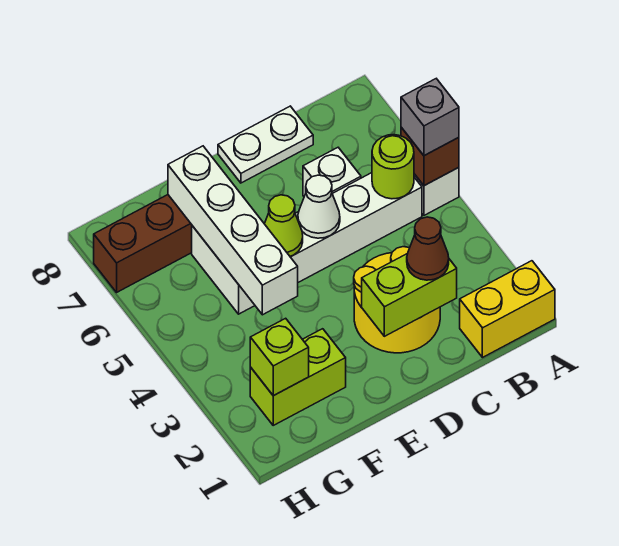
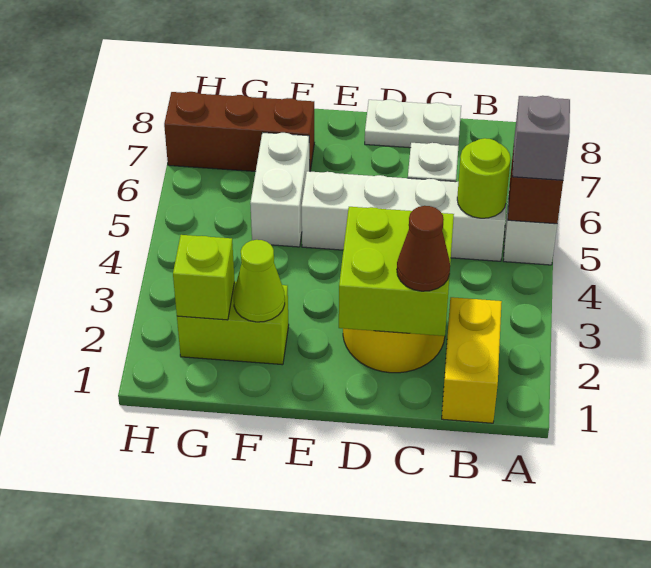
yellow brick A1:B1 level 1 -> yellow brick B1:B2 level 1
lime brick C2:D2 level 2 -> lime brick C2:D3 level 2
white cone D5 level 2 -> none
lime cone E5 level 2 -> lime cone F2 level 2
white brick F4:F7 level 2 -> none

